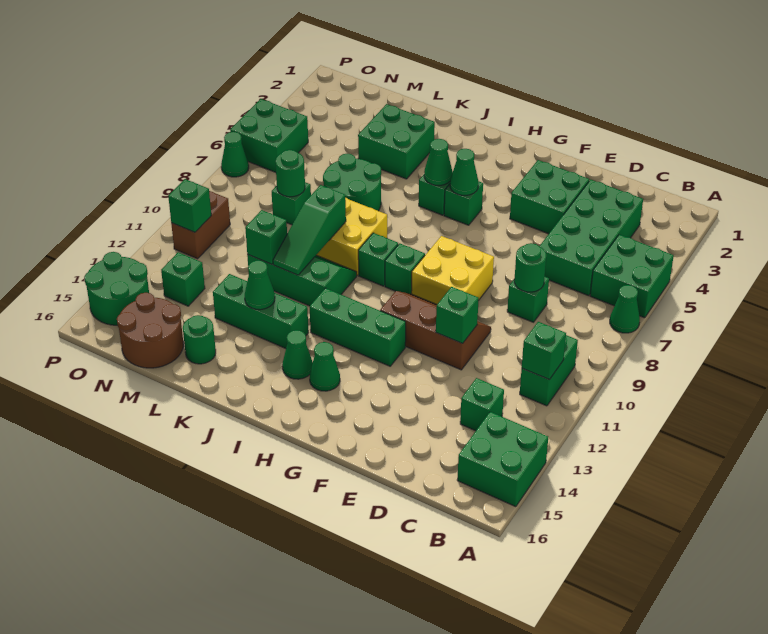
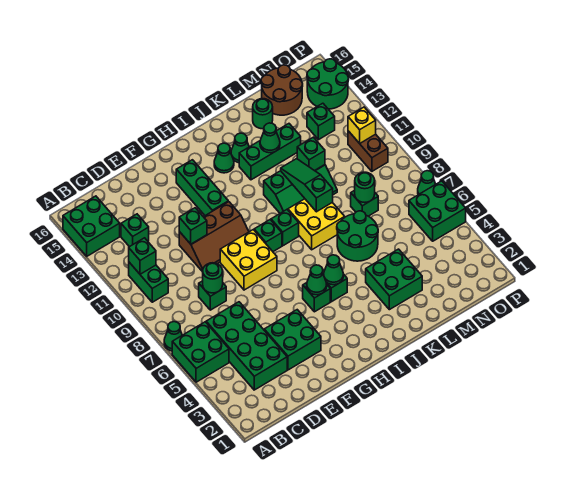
green brick G12:I12 level 1 -> green brick G12:G14 level 1
green cone H14 level 1 -> green cone J14 level 1
green brick O11 level 2 -> yellow brick O11 level 2

